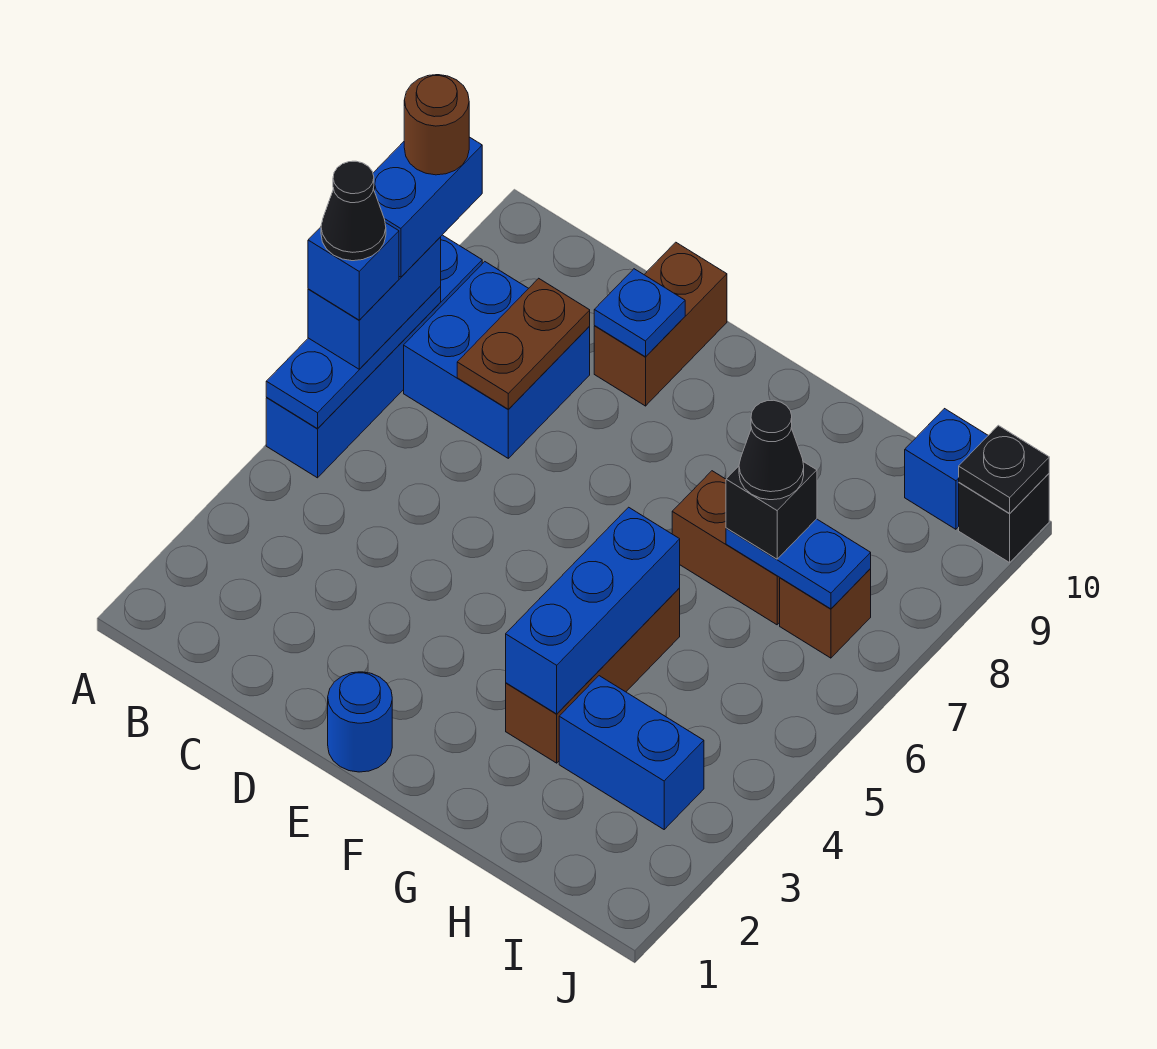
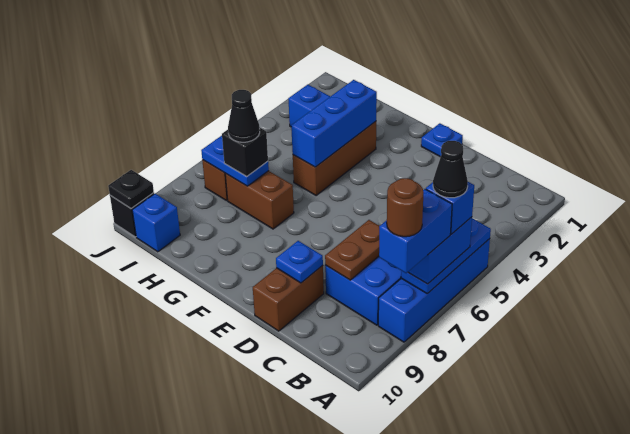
blue round brick E1 level 1 -> blue plate E1 level 1

